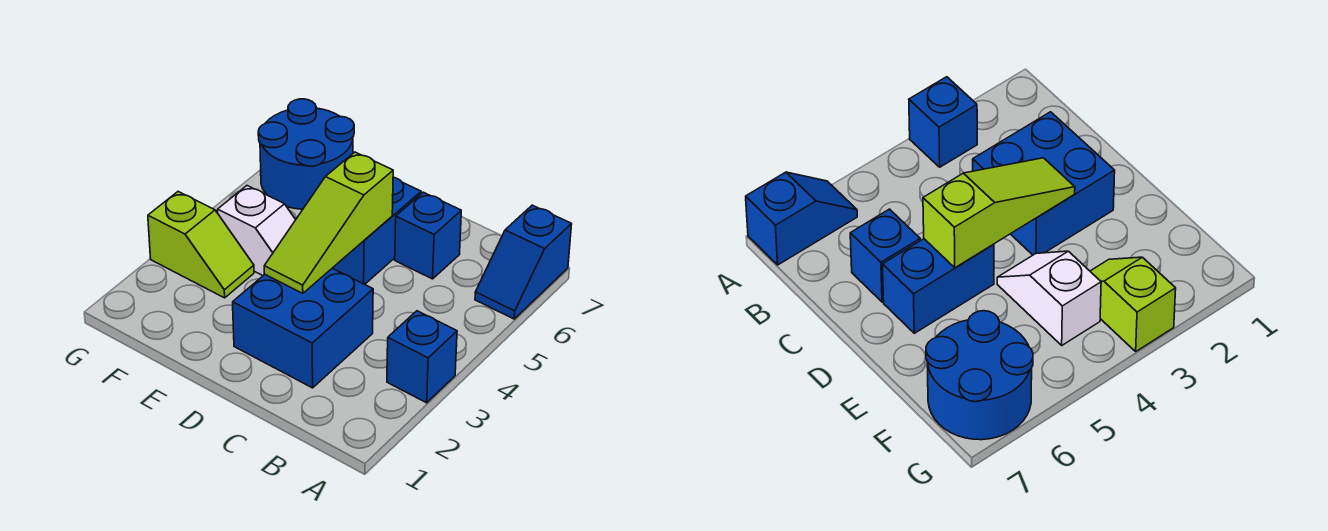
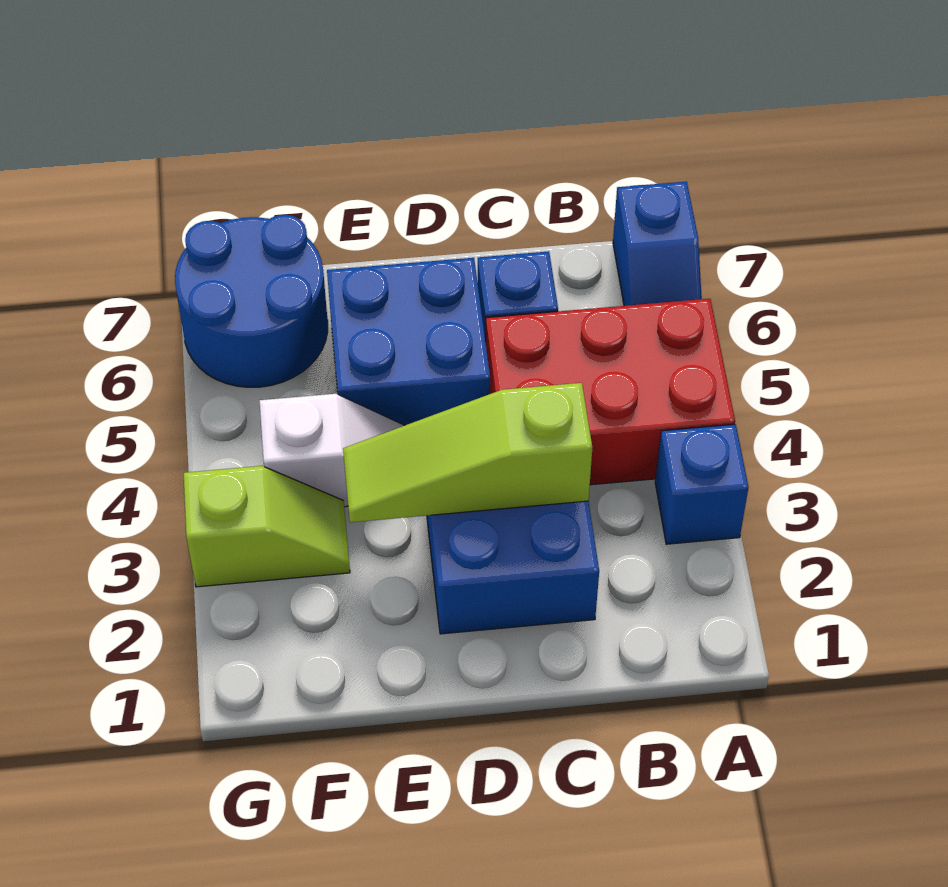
none -> red brick A4:C5 level 1
lime slope D3:D5 level 2 top 5 -> lime slope C3:E3 level 2 top C
blue brick D5:D6 level 1 -> blue brick D5:E6 level 1

